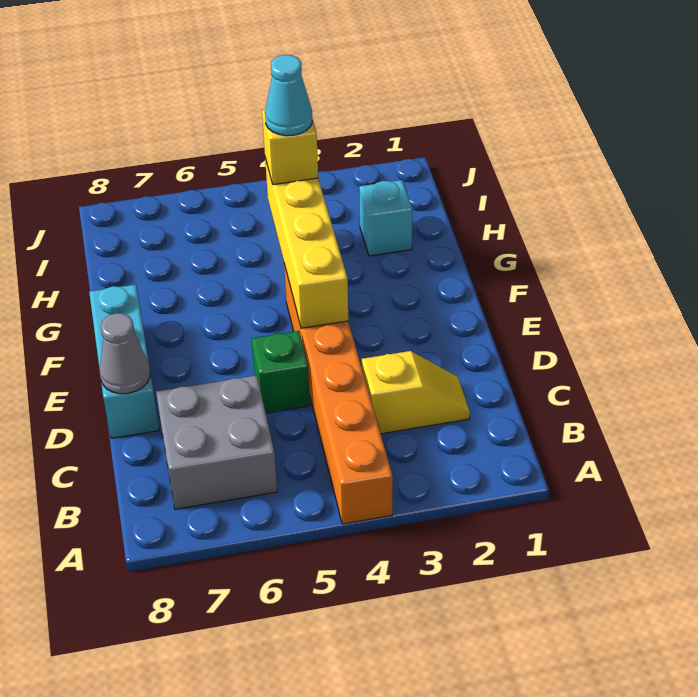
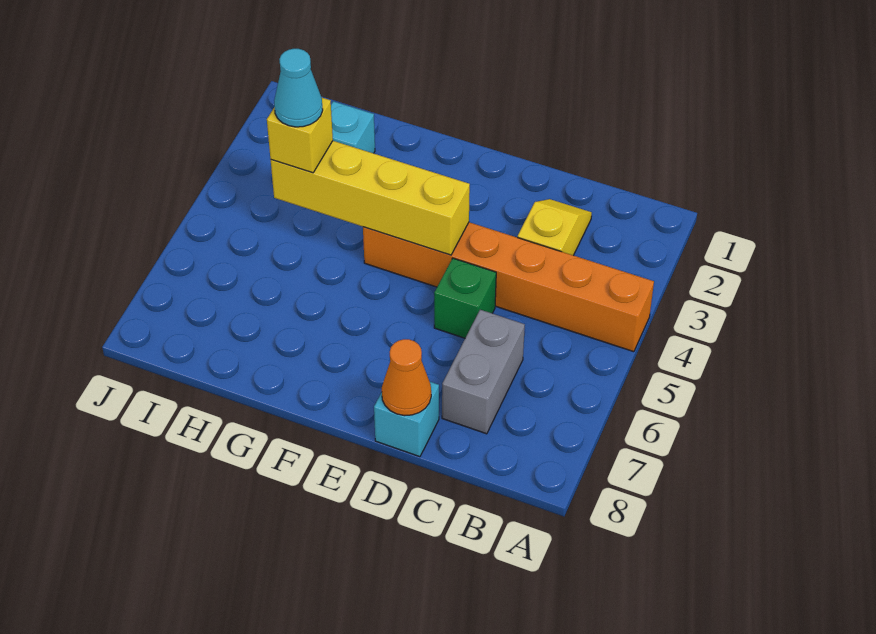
grey brick B6:C7 level 1 -> grey brick C6:C7 level 1
cyan brick D8:F8 level 1 -> cyan brick D8 level 1
grey cone D8 level 2 -> orange cone D8 level 2

